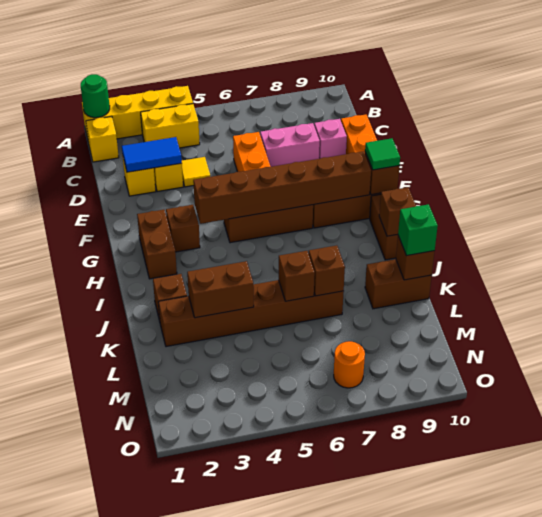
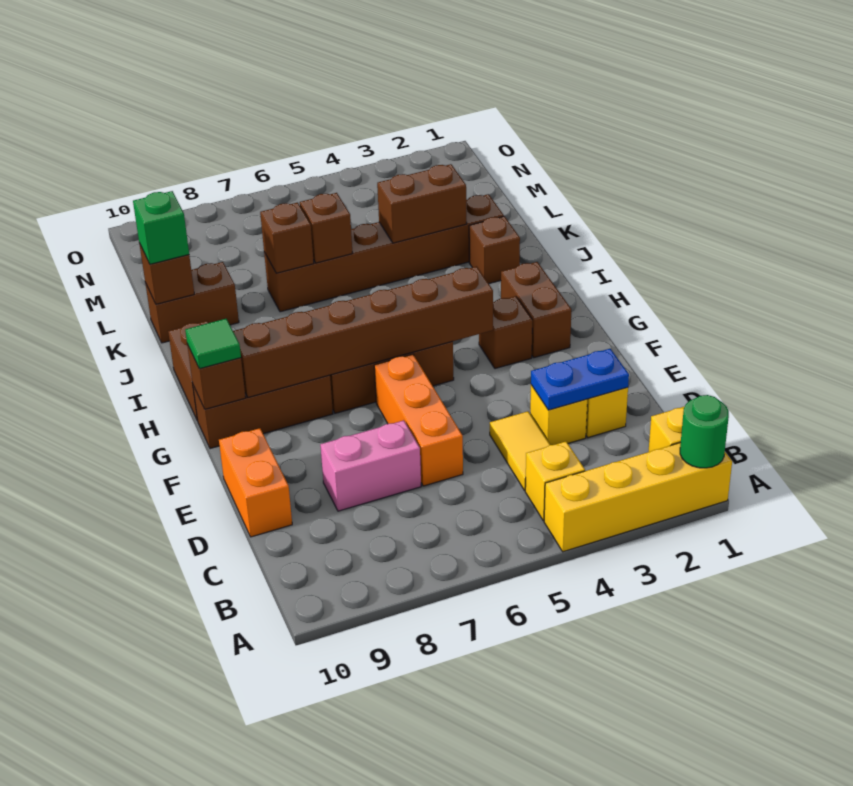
yellow brick B3:B4 level 1 -> yellow brick B4 level 1
blue tile D2:D3 level 2 -> blue plate D2:D3 level 2
yellow tile D4 level 1 -> yellow tile C4:D4 level 1
pink brick D9 level 1 -> none
brown brick I10 level 2 -> none
orange round brick N7 level 1 -> none

